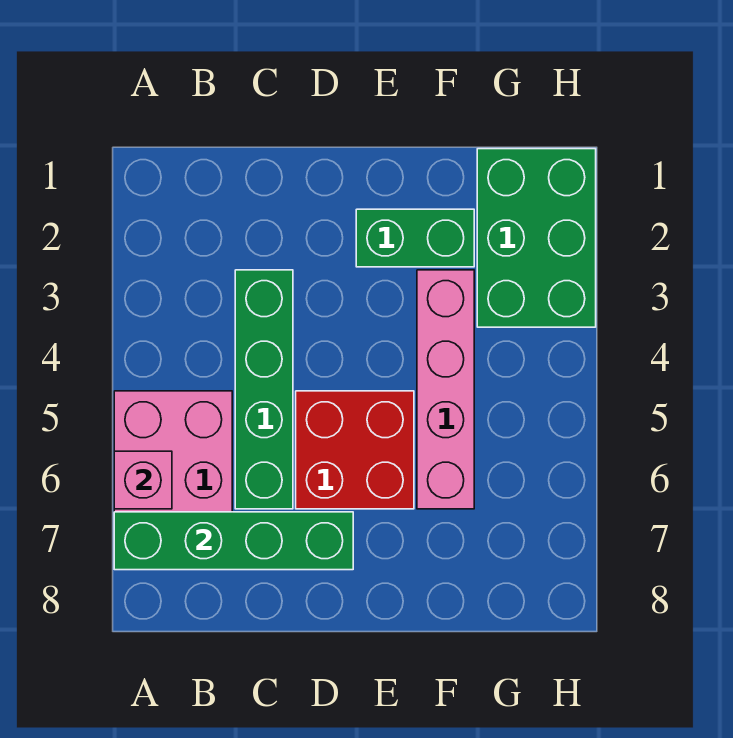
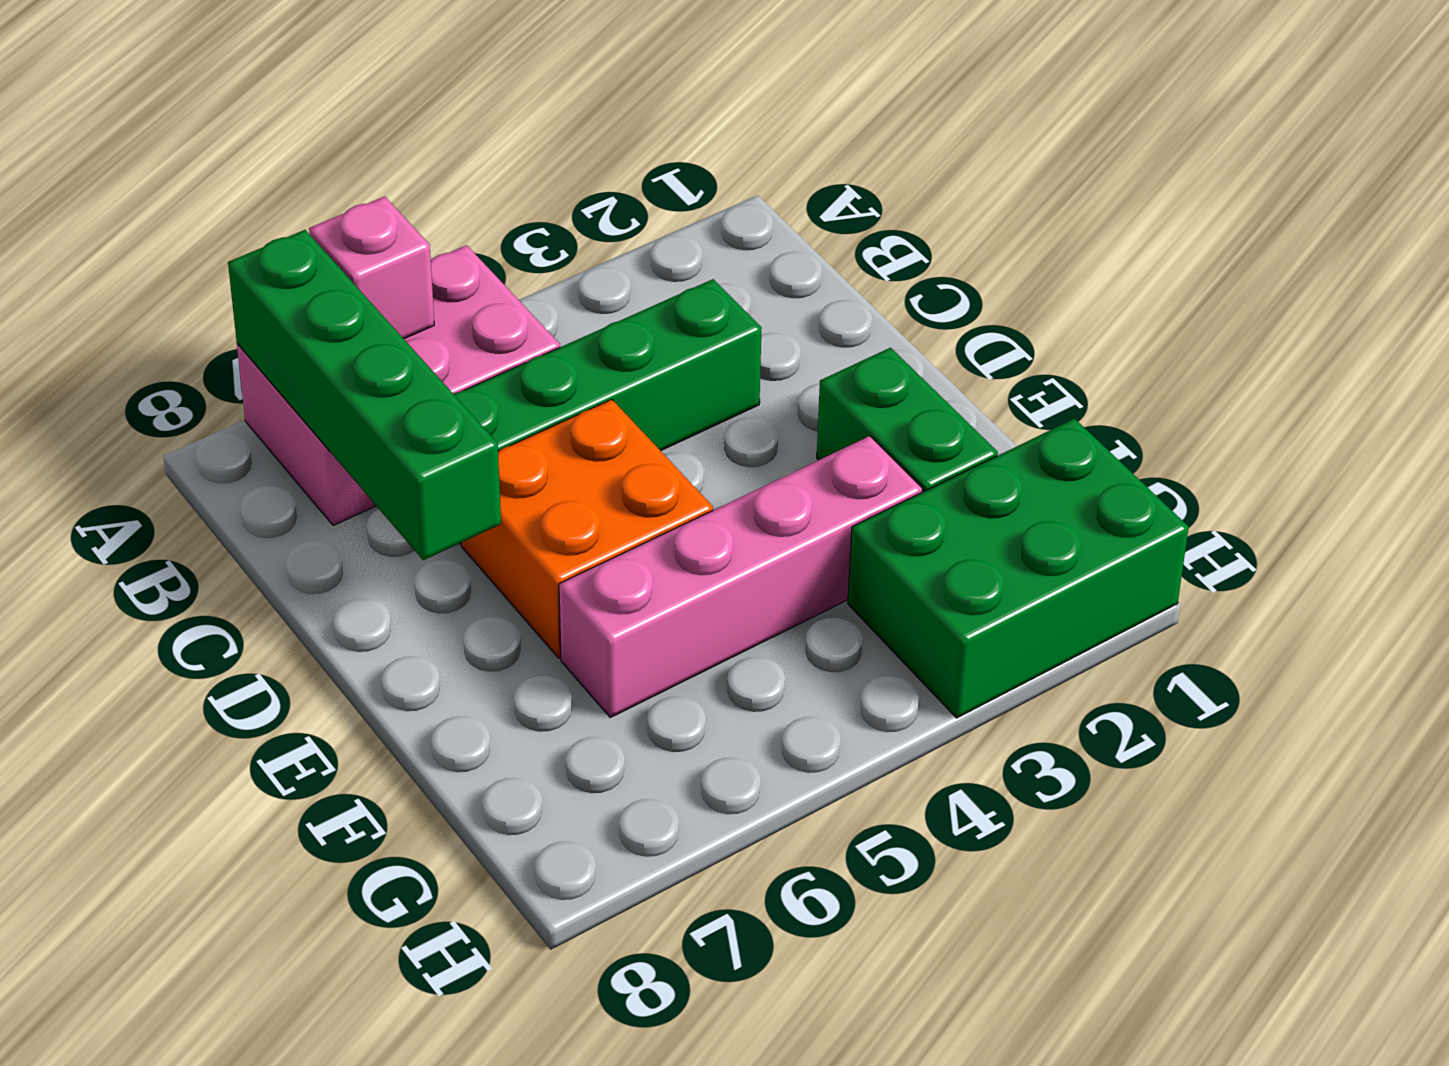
red brick D5:E6 level 1 -> orange brick D5:E6 level 1

